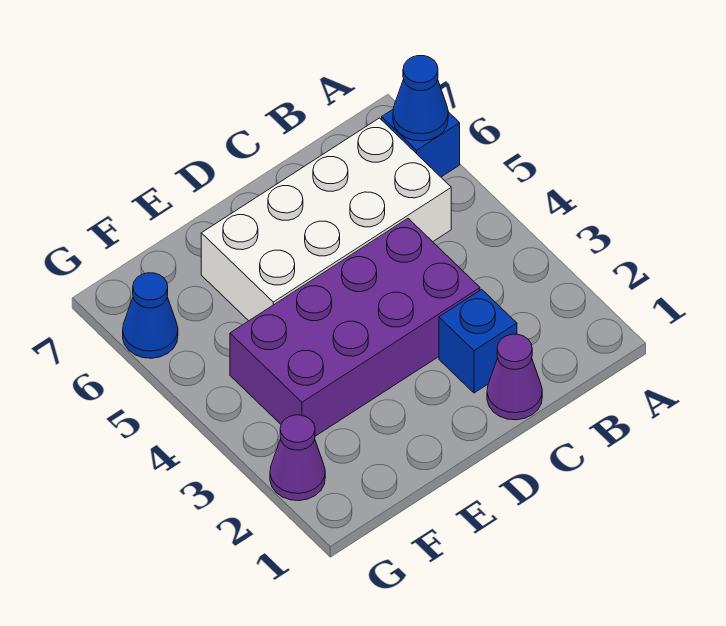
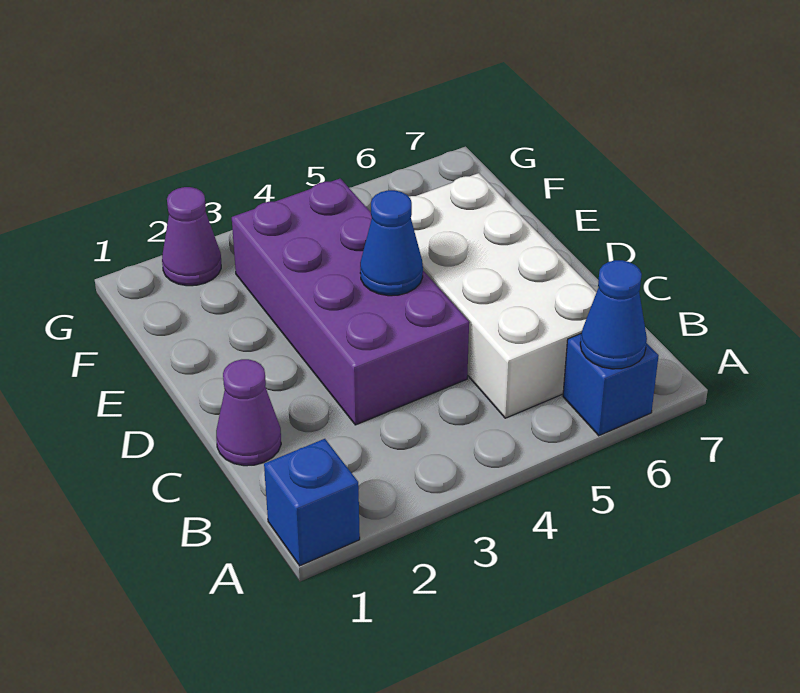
blue brick C2 level 1 -> blue brick A1 level 1
blue cone G6 level 1 -> blue cone D4 level 2

